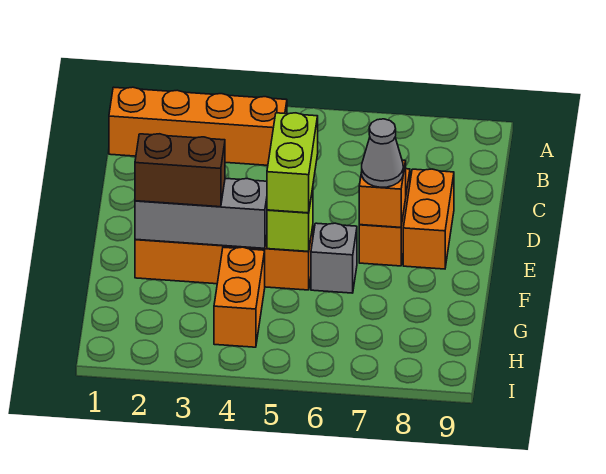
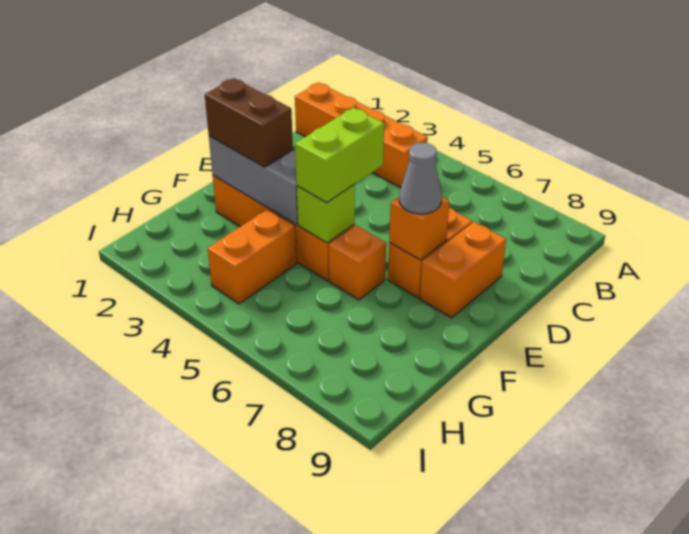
grey brick F6 level 1 -> orange brick F6 level 1

